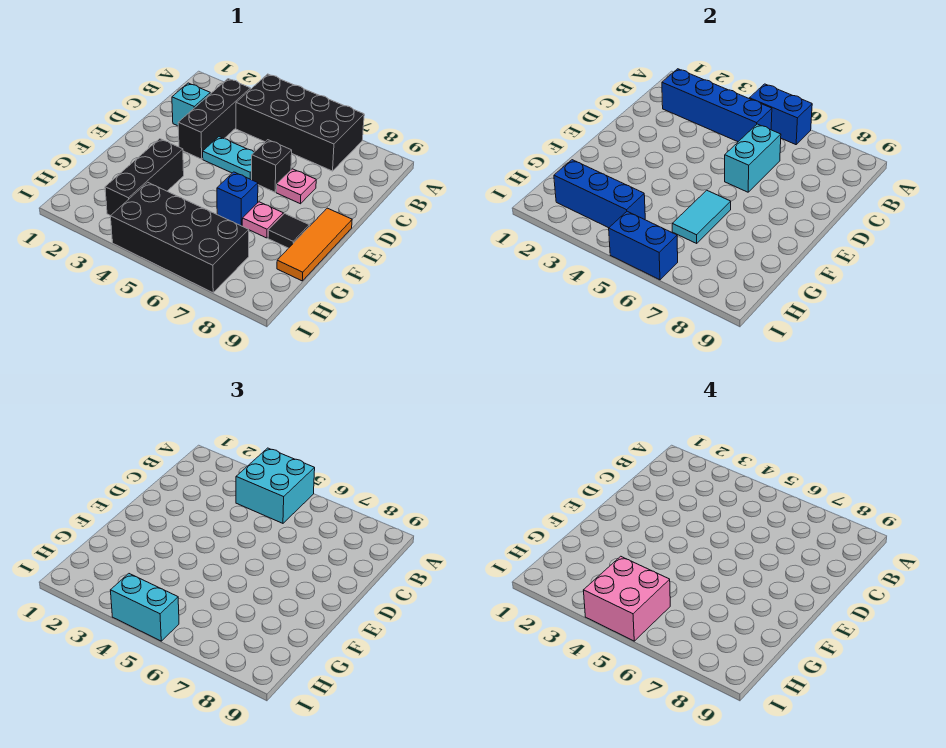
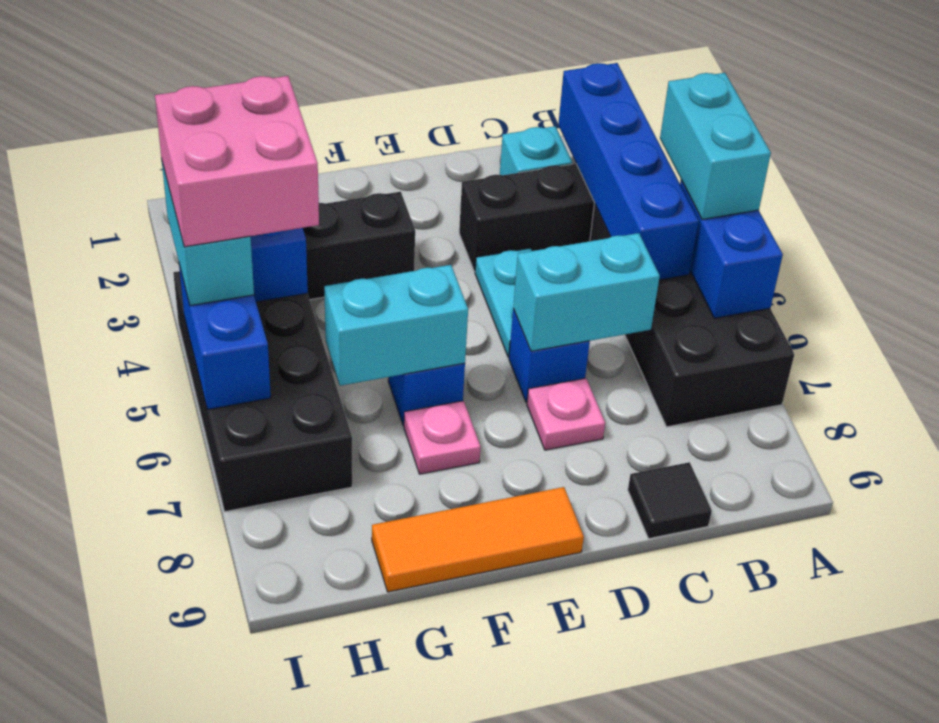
cyan brick A4:B5 level 3 -> cyan brick A4:A5 level 3
black brick D6 level 1 -> blue brick D6 level 1
cyan tile F6:G6 level 2 -> cyan brick F6:G6 level 2
black tile F8 level 1 -> black tile C9 level 1

